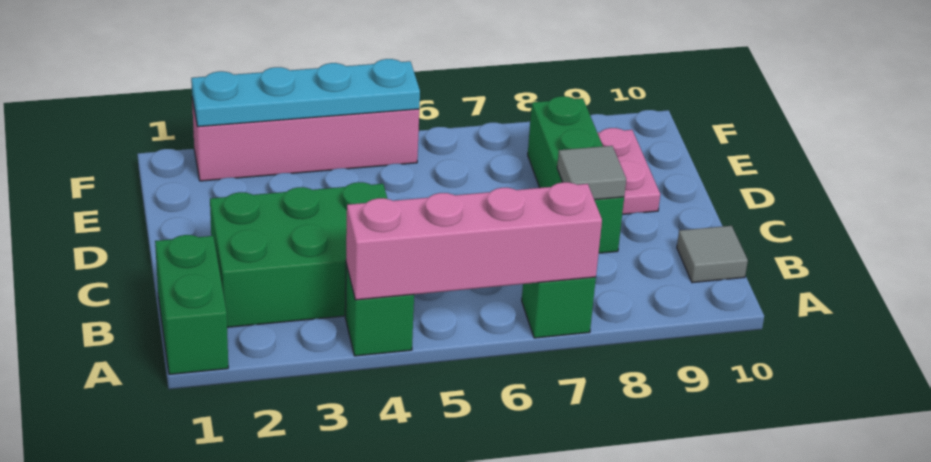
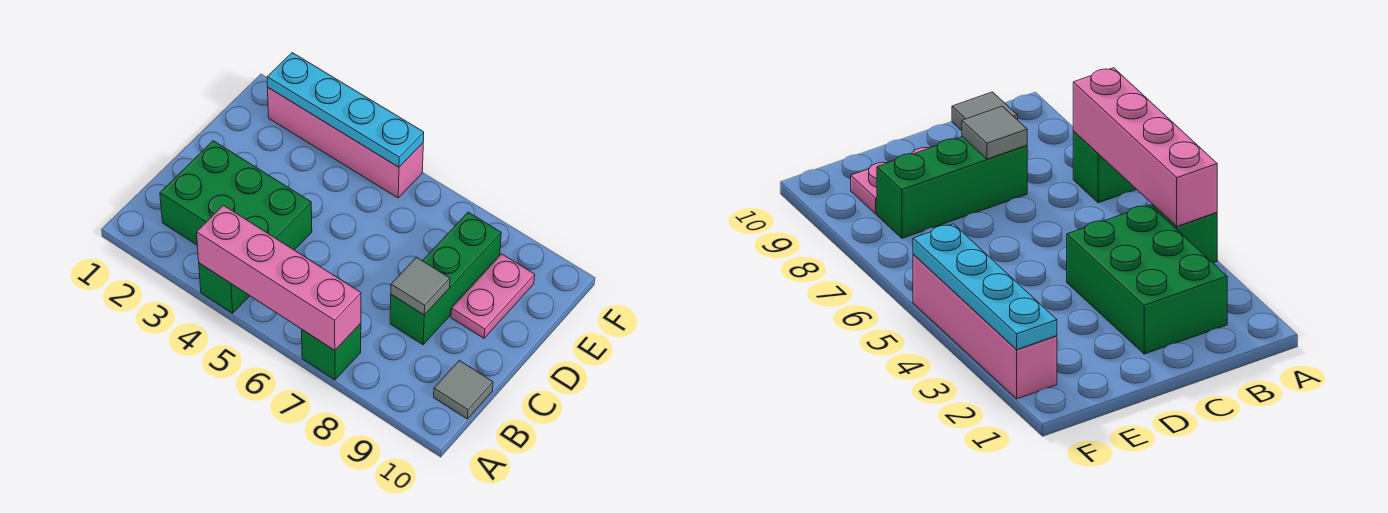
green brick A1:B1 level 1 -> none

